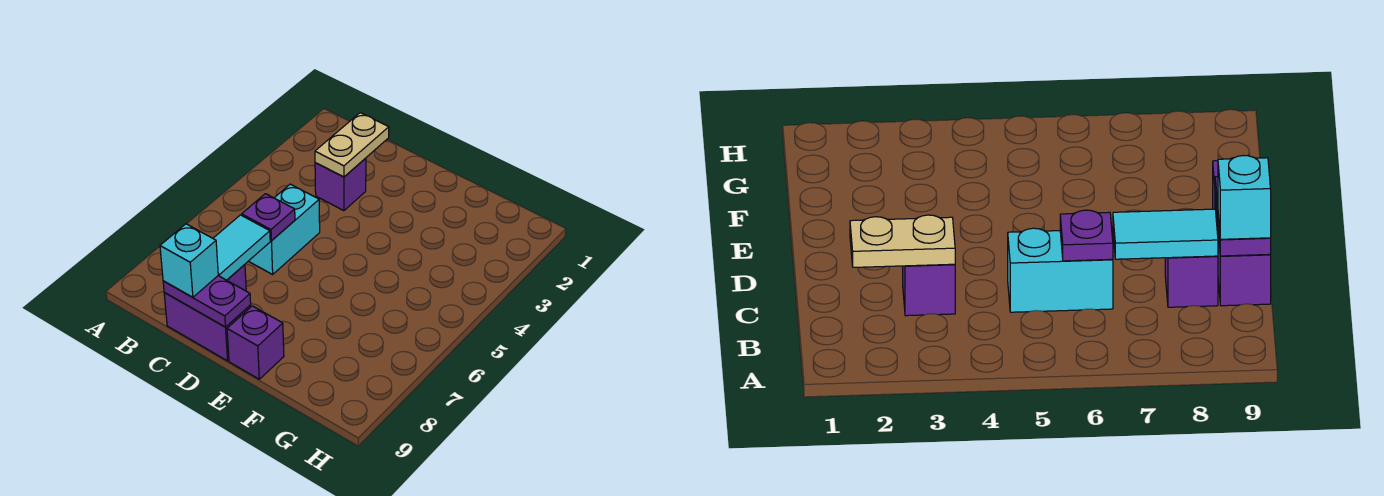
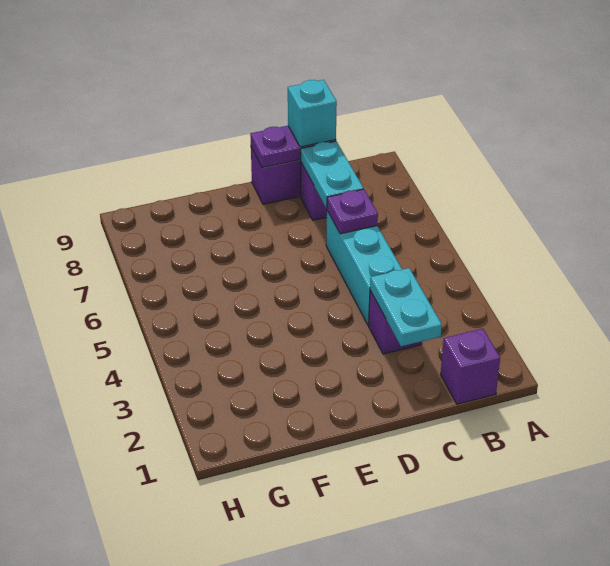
tan plate C2:C3 level 2 -> cyan plate C2:C3 level 2
cyan brick C5:C6 level 1 -> cyan brick C4:C6 level 1
cyan tile C7:C8 level 2 -> cyan plate C7:C8 level 2
purple brick E9 level 1 -> purple brick B1 level 1

